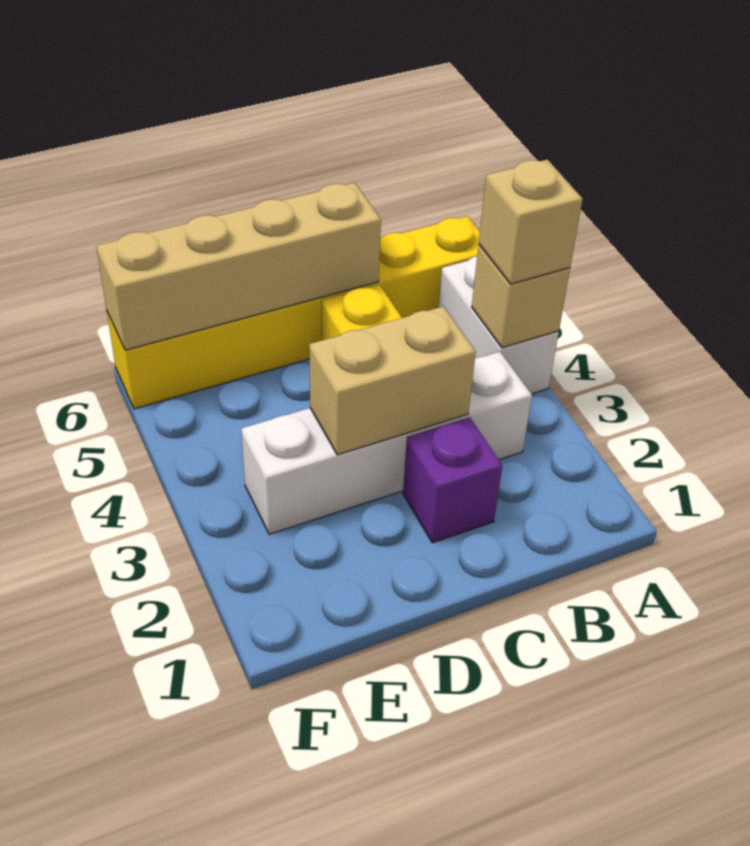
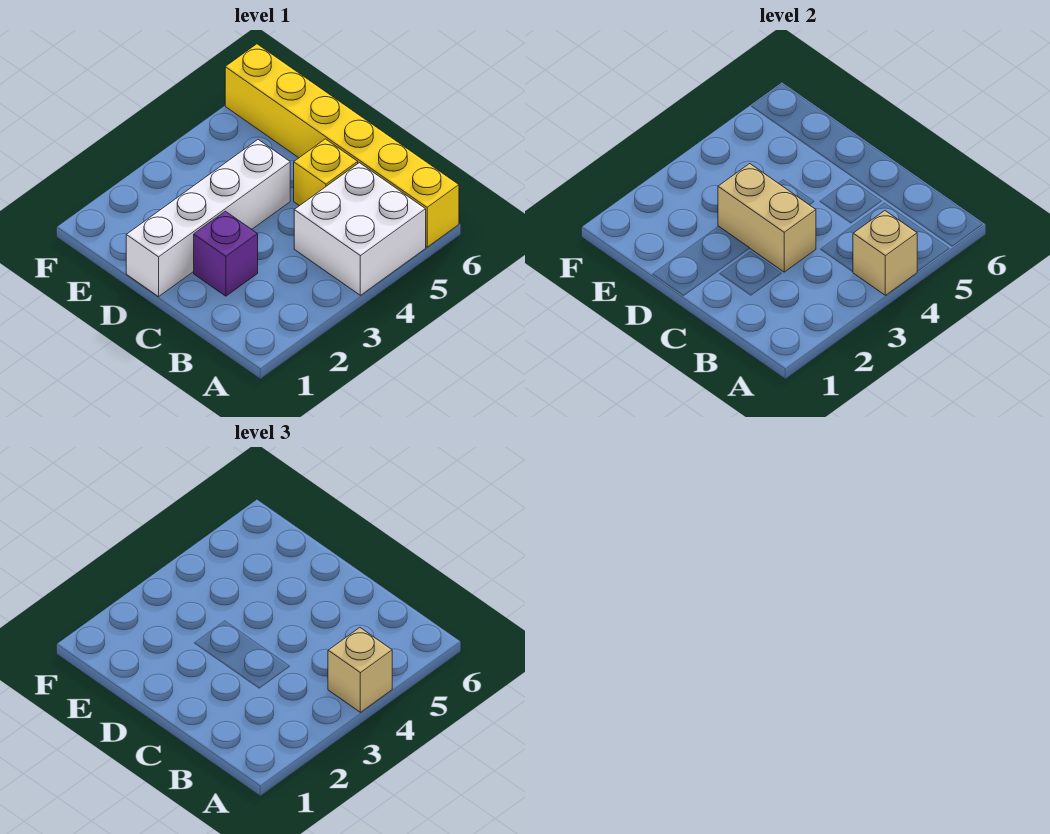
white brick A4:A5 level 1 -> white brick A4:B5 level 1
white brick B3:E3 level 1 -> white brick D1:D4 level 1
tan brick C6:F6 level 2 -> none

